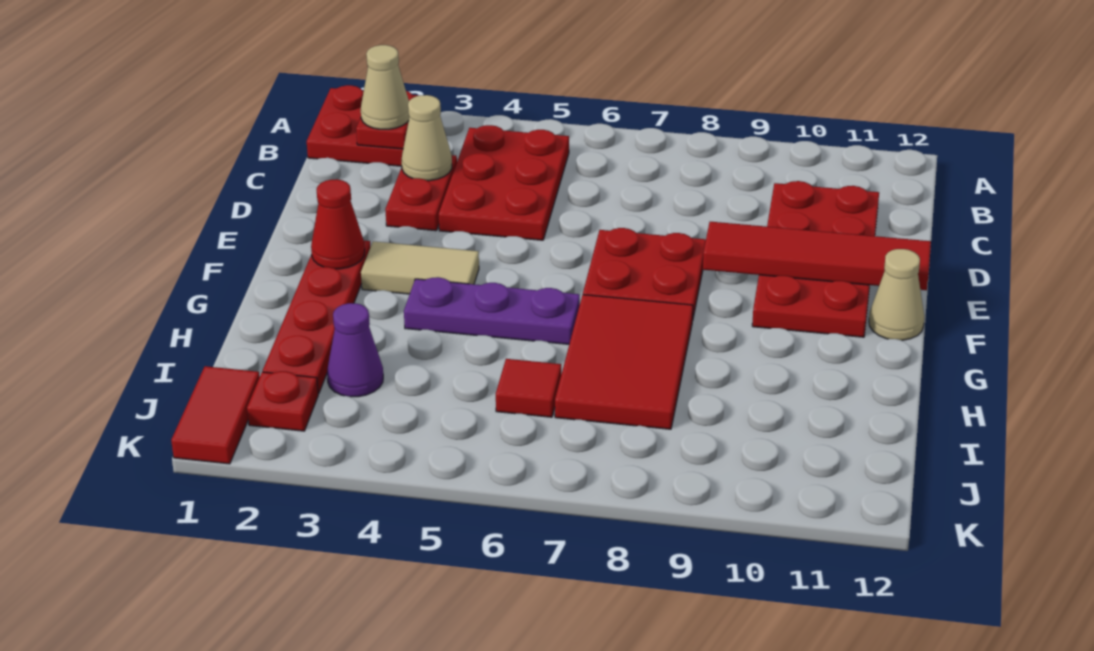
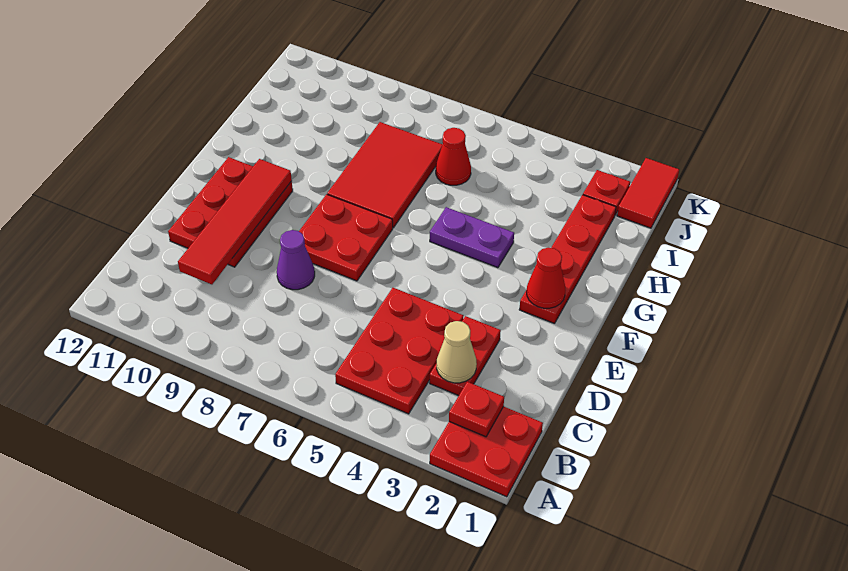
tan cone B2 level 3 -> none
red plate C10:F11 level 1 -> red plate D10:F11 level 1
red tile E9:E12 level 2 -> red tile C10:F10 level 2
tan tile F3:F4 level 1 -> none
tan cone F12 level 1 -> none
purple plate G4:G6 level 1 -> purple plate G4:G5 level 1
purple cone I3 level 1 -> purple cone D8 level 1
red tile I6 level 1 -> red cone I6 level 1

